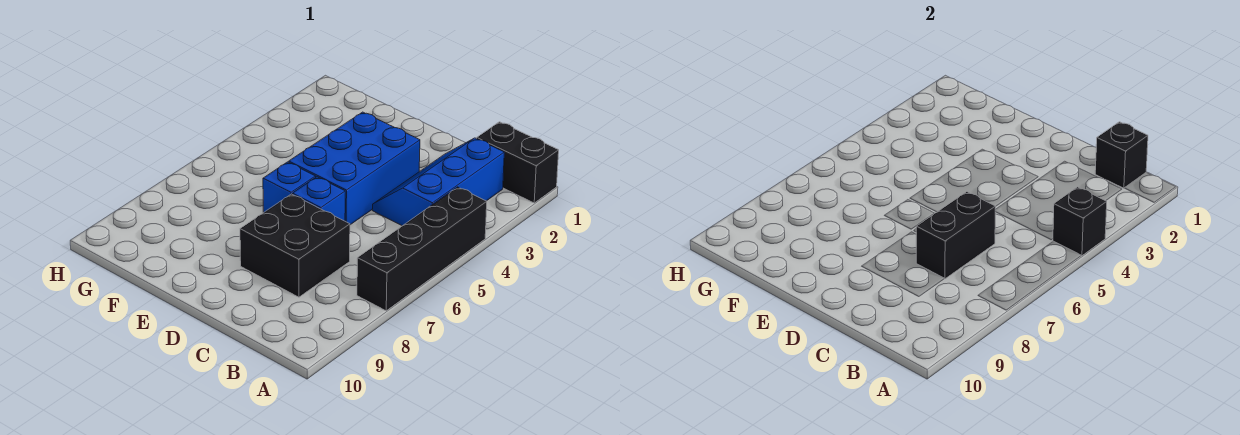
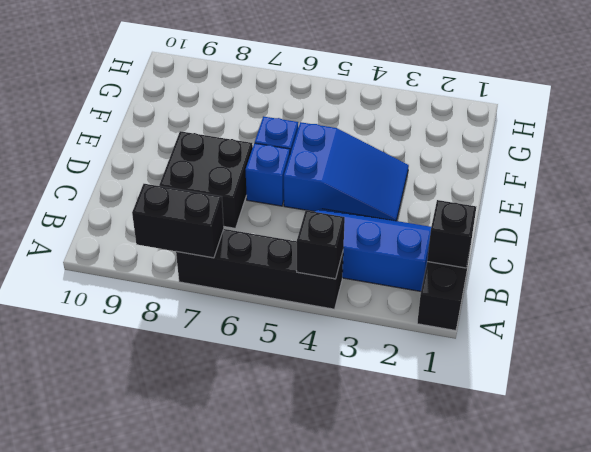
black brick C6:C7 level 2 -> black brick A7:A8 level 2
blue brick D3:E5 level 1 -> blue slope D3:E5 level 1 top 5

